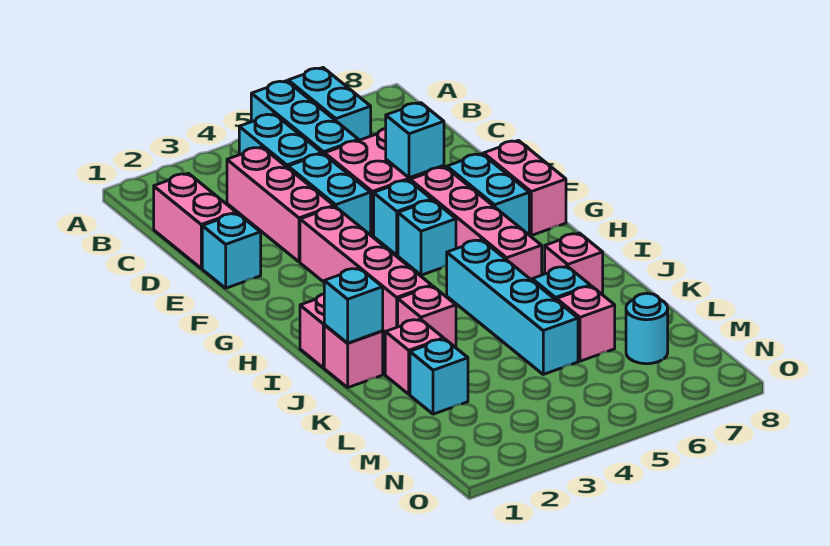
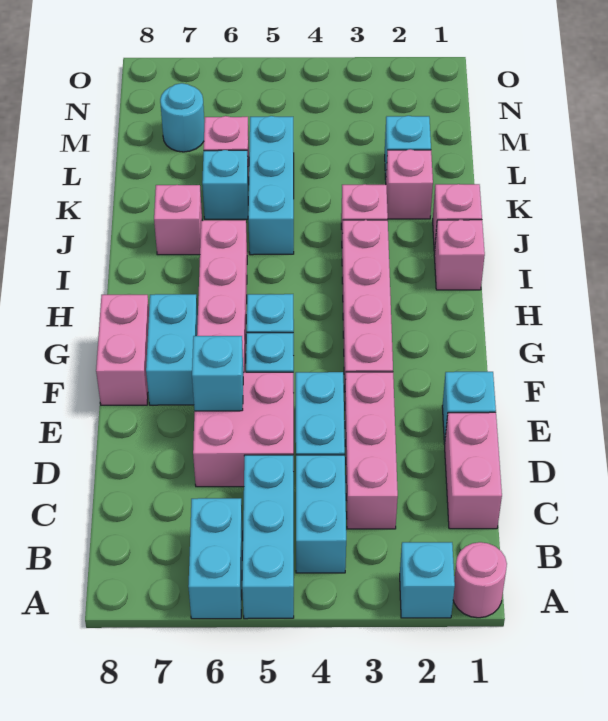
none -> pink round brick A1 level 1
cyan brick I5:L5 level 1 -> cyan brick J5:L5 level 1
cyan brick J1 level 2 -> cyan brick A2 level 1

